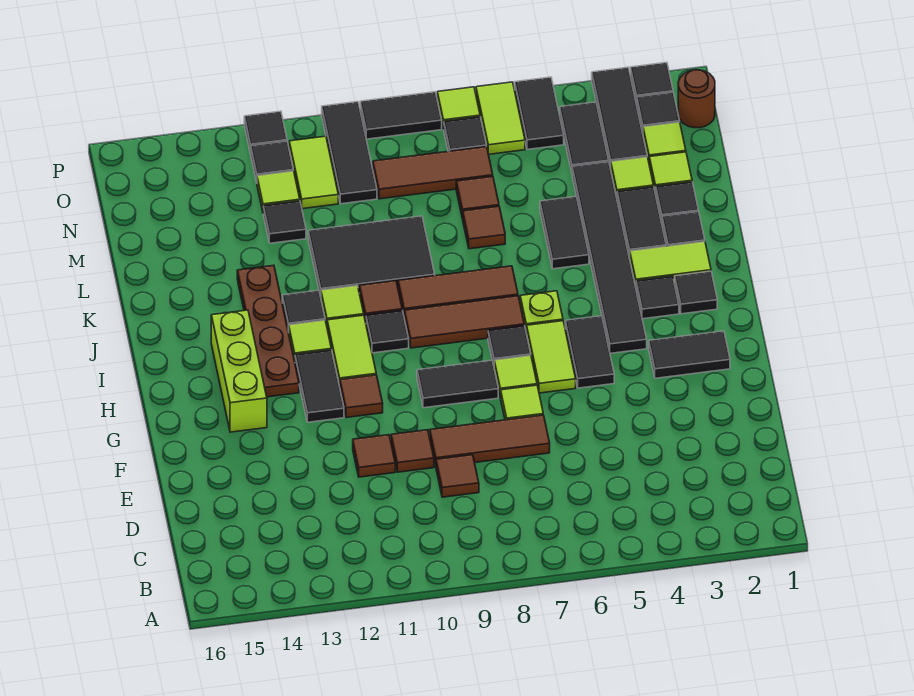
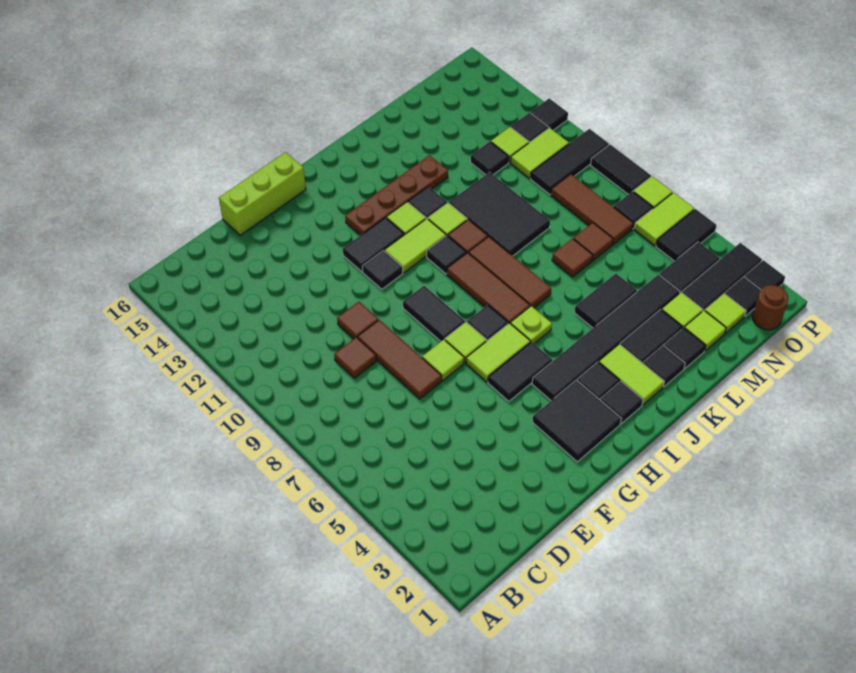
brown tile E11 level 1 -> none
black tile G2:G3 level 1 -> black tile G2:H3 level 1
brown tile G11 level 1 -> black tile G11 level 1
lime brick G14:I14 level 1 -> lime brick E16:G16 level 1

